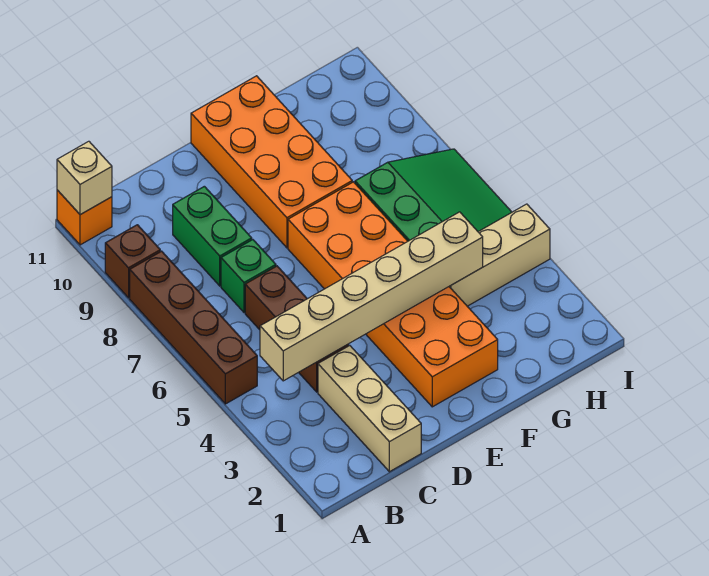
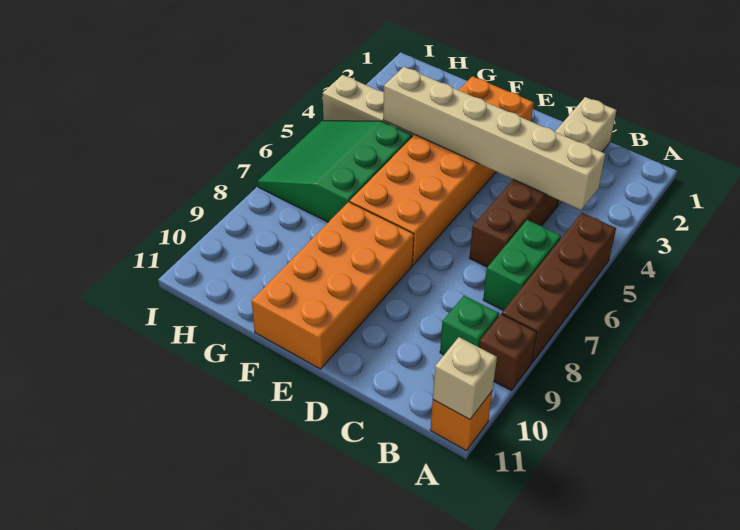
green brick C7 level 1 -> green brick B9 level 1
green brick C8:C9 level 1 -> green brick B6:B7 level 1

